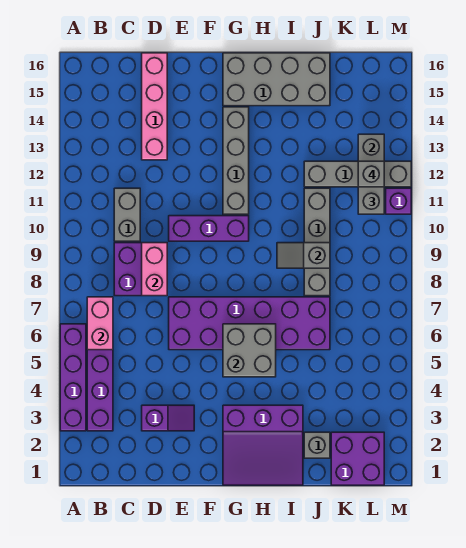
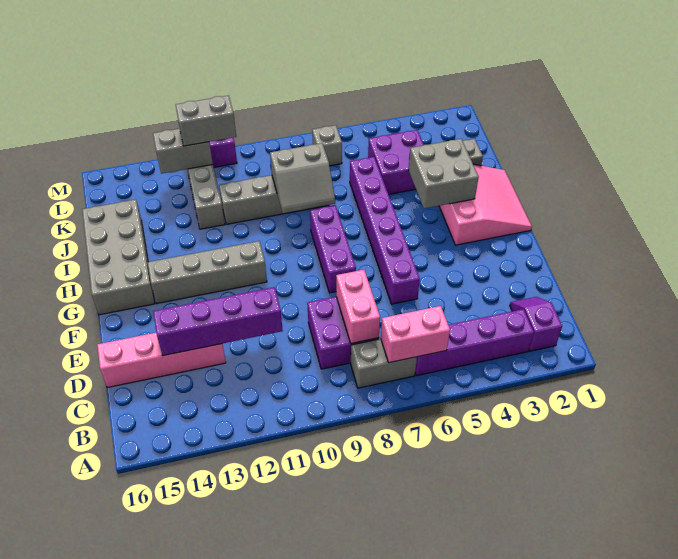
purple brick A3:A6 level 1 -> purple brick D11:D14 level 2
grey brick C10:C11 level 1 -> grey brick B7:B8 level 1
purple slope D3:E3 level 1 top D -> purple slope B2:C2 level 1 top B
pink brick D8:D9 level 2 -> pink brick C8:D8 level 2
purple brick E6:J7 level 1 -> purple brick E6:J6 level 1
purple brick E10:G10 level 1 -> purple brick F8:H8 level 1
purple slope G1:I3 level 1 top 3 -> pink slope G1:I3 level 1 top 3
grey brick G5:H6 level 2 -> grey brick H3:I4 level 2
grey slope I9:J9 level 2 top J -> grey slope I8:J9 level 2 top J
purple brick K1:L2 level 1 -> purple brick J4:K5 level 1
grey brick L12 level 4 -> grey brick L7 level 1

